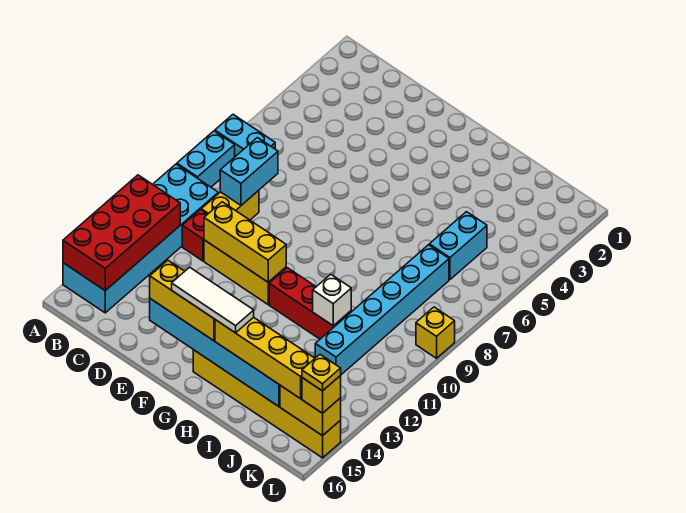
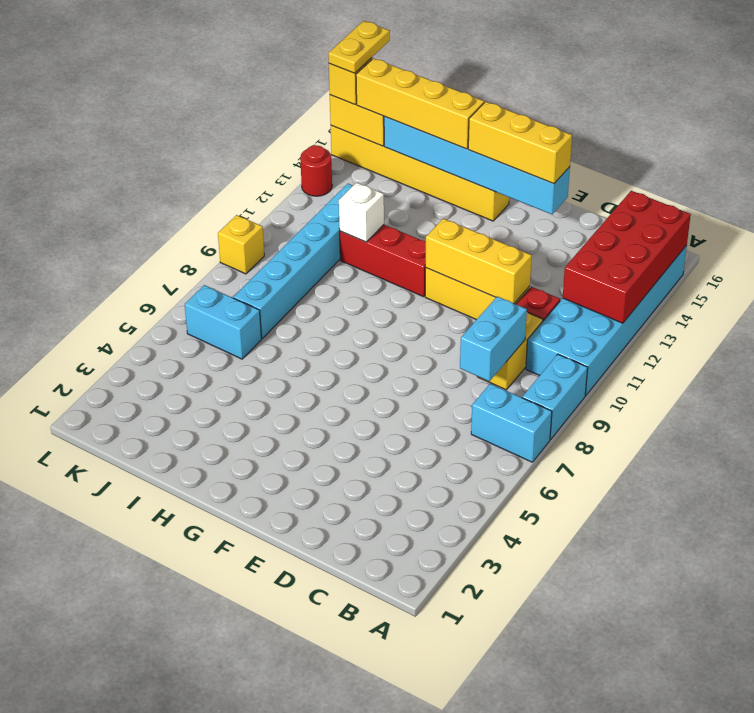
white tile F15:H15 level 4 -> none
cyan brick J5:J6 level 1 -> cyan brick J6:K6 level 1
none -> red round brick L13 level 1
yellow plate L15 level 4 -> yellow plate L15:L16 level 4

